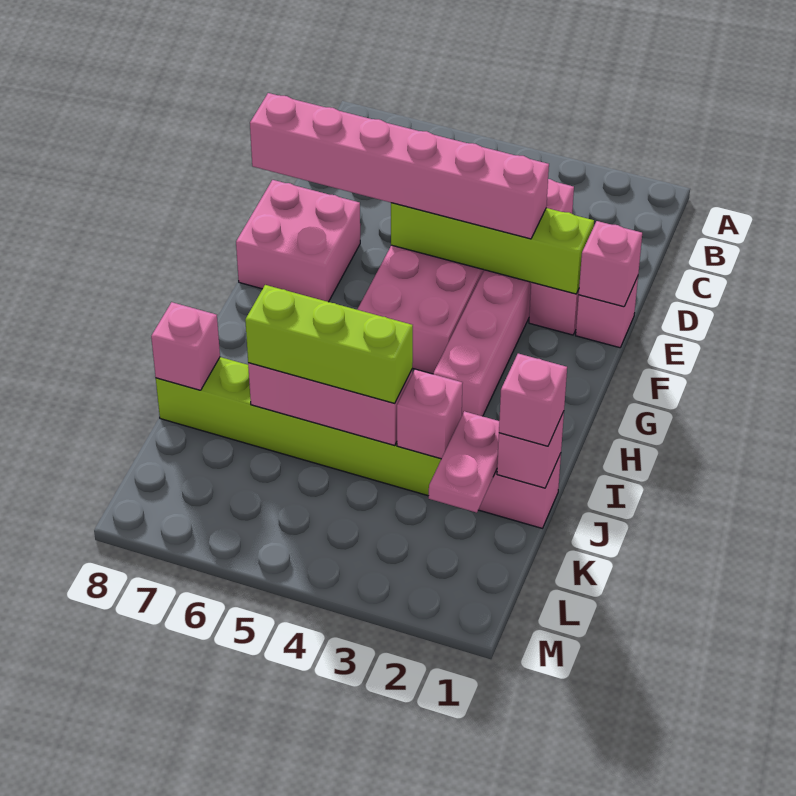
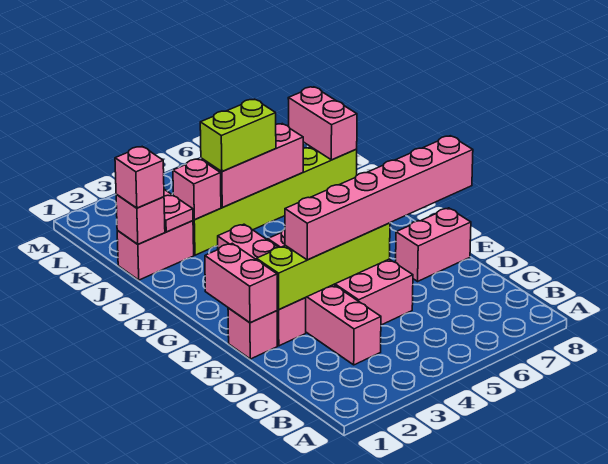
pink brick E1 level 2 -> pink brick E1:F1 level 2
pink brick E7:F8 level 1 -> pink brick E7:E8 level 1
lime brick J4:J6 level 3 -> lime brick J4:J5 level 3
pink brick J8 level 2 -> pink brick J8:K8 level 2

